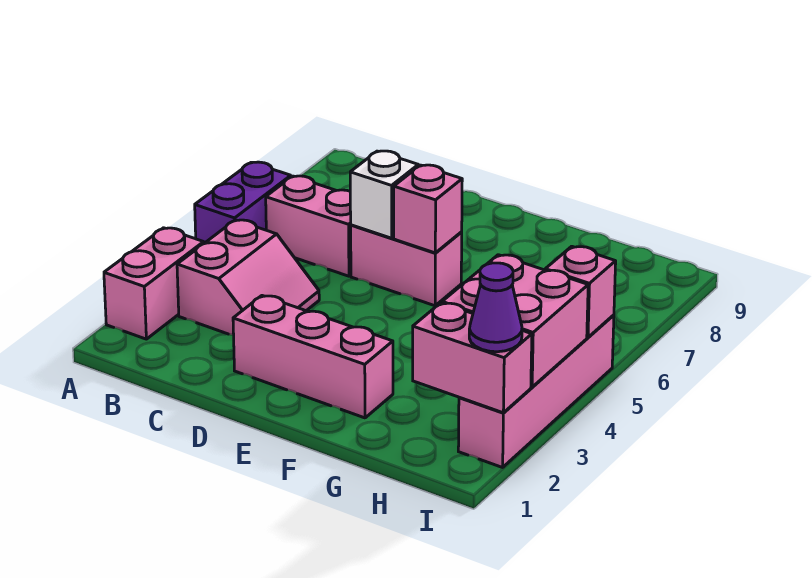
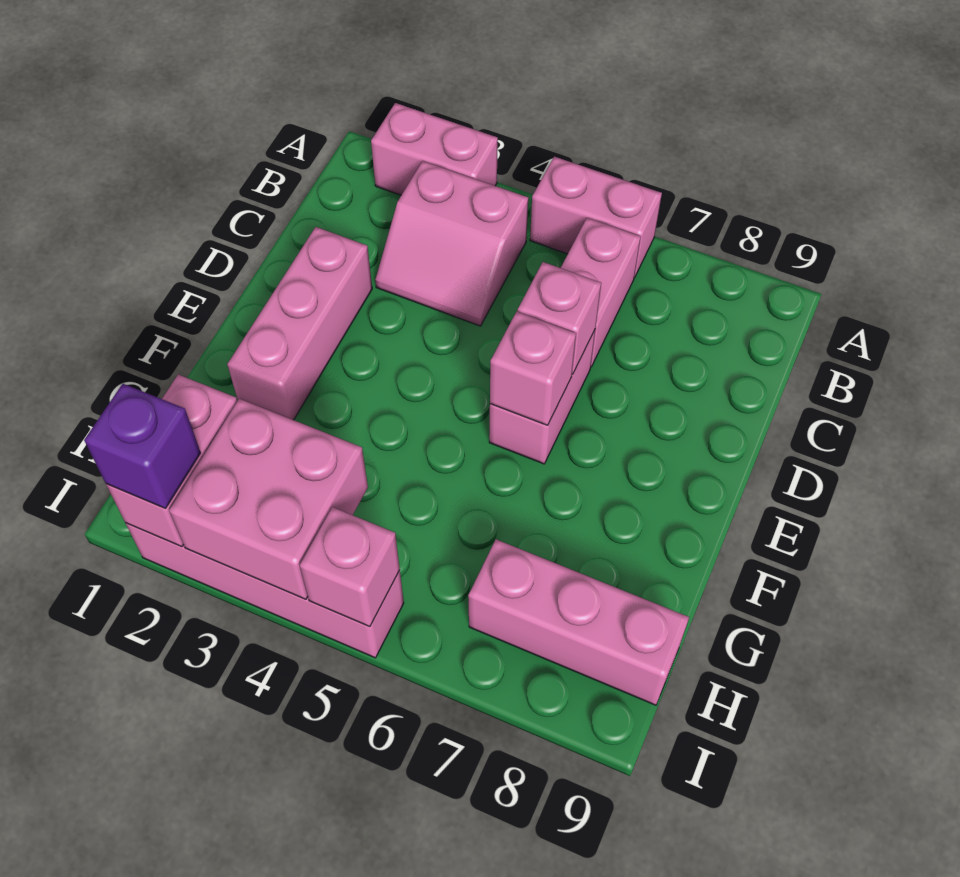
purple brick A5:A6 level 1 -> pink brick A5:A6 level 1
white brick D6 level 2 -> pink brick D6 level 2
none -> pink brick H7:H9 level 1
purple cone I2 level 3 -> purple brick I2 level 3

